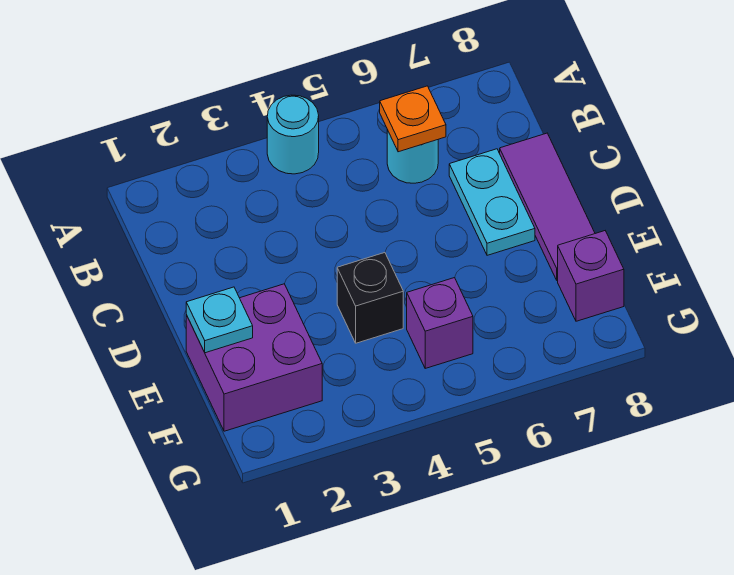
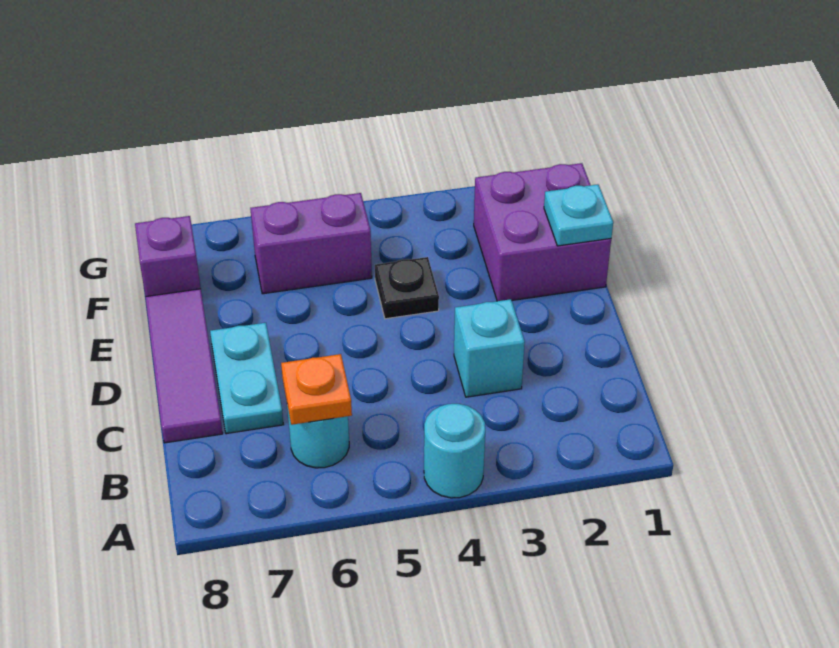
none -> cyan brick C3 level 1
black brick E4 level 1 -> black plate E4 level 1
purple brick F5 level 1 -> purple brick F5:F6 level 1

